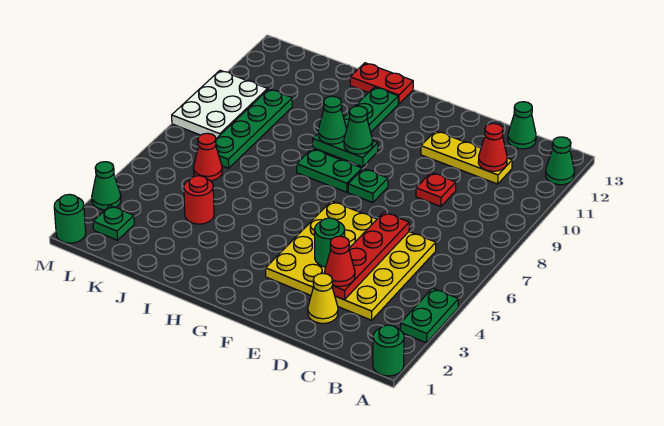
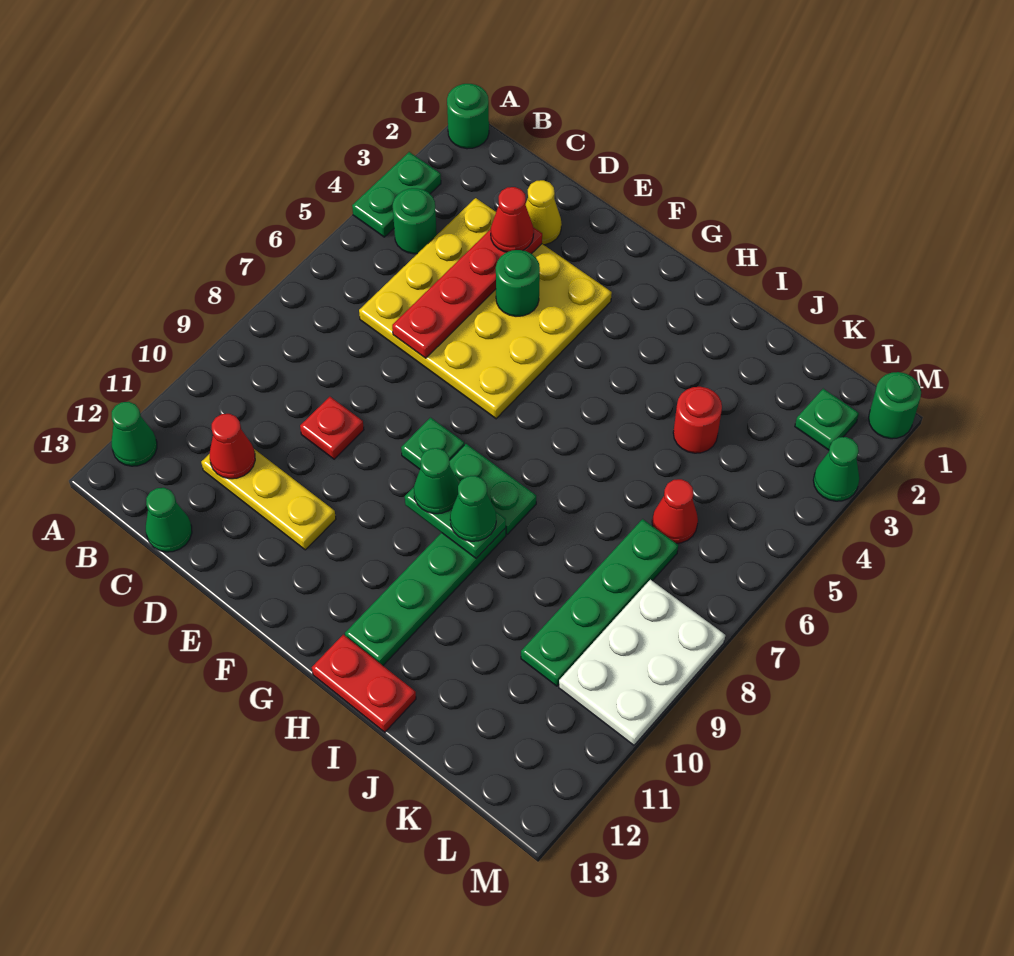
none -> green round brick B4 level 1

